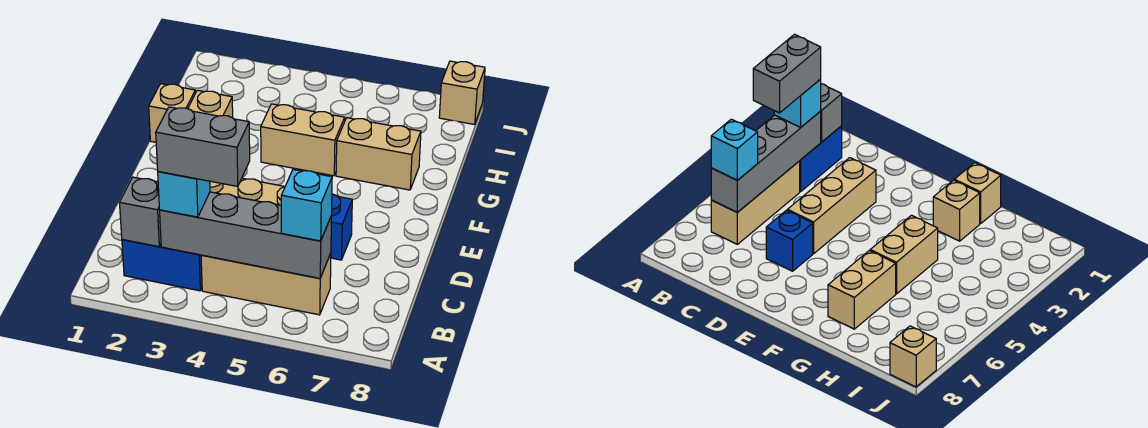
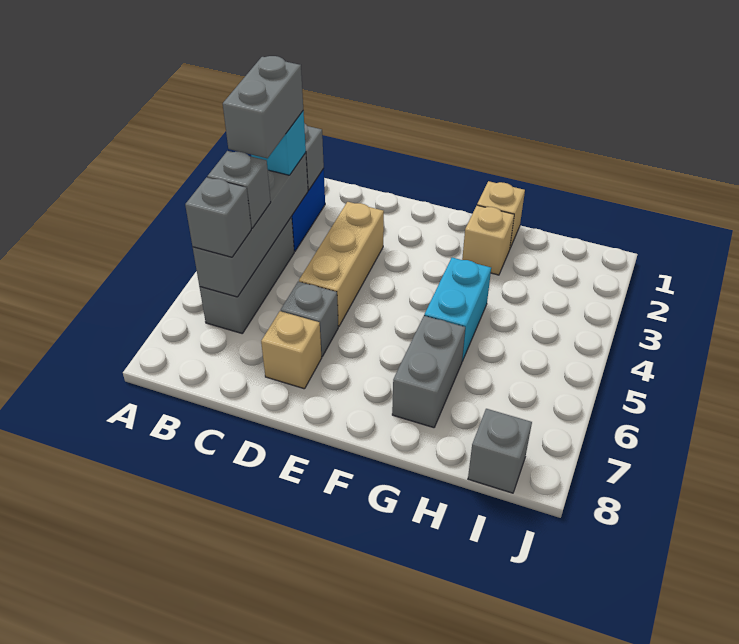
tan brick B4:B6 level 1 -> grey brick B4:B6 level 1
none -> grey brick B5 level 3
cyan brick B6 level 3 -> grey brick B6 level 3
blue brick D6 level 1 -> grey brick D6 level 1
tan brick G4:G5 level 1 -> cyan brick G4:G5 level 1
tan brick G6:G7 level 1 -> grey brick G6:G7 level 1
none -> grey brick I8 level 1
tan brick J8 level 1 -> tan brick D7 level 1

